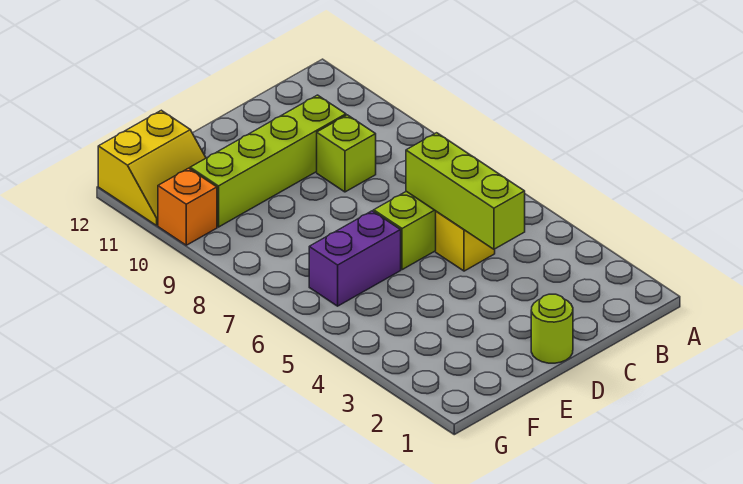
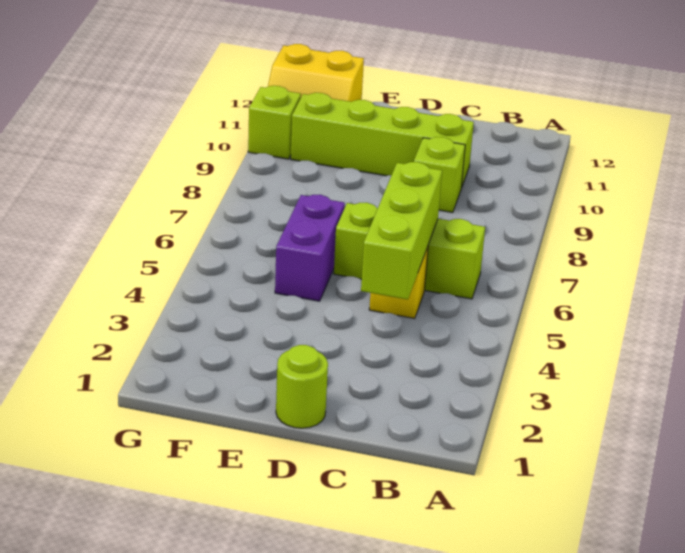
purple brick E6:F6 level 1 -> purple brick E5:E6 level 1
orange brick G10 level 1 -> lime brick G10 level 1

